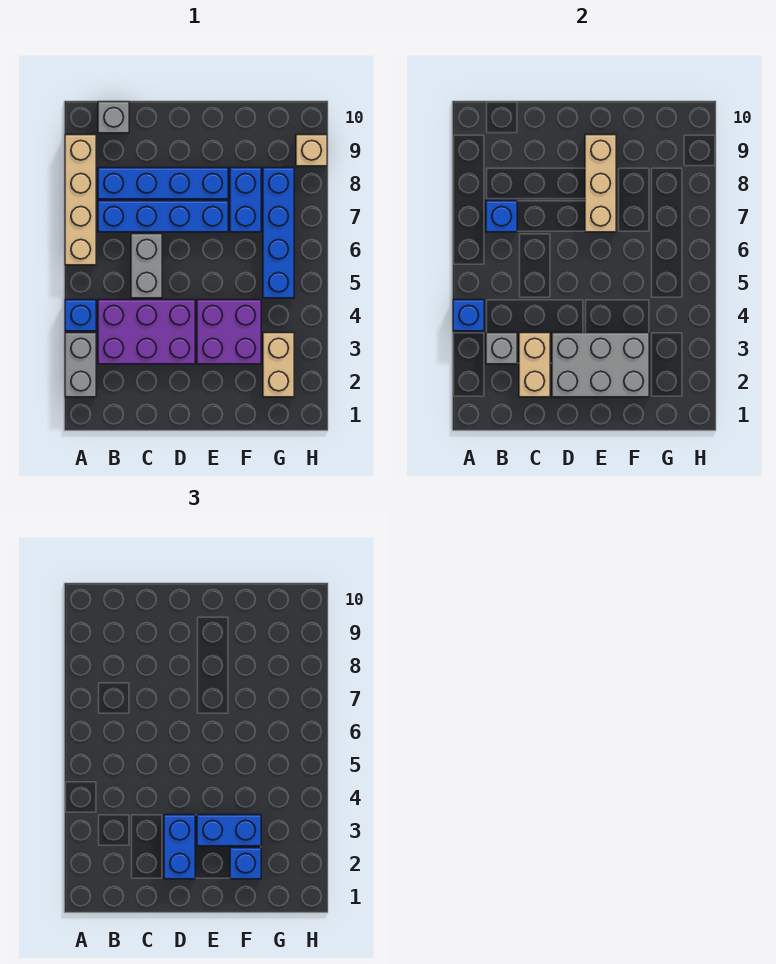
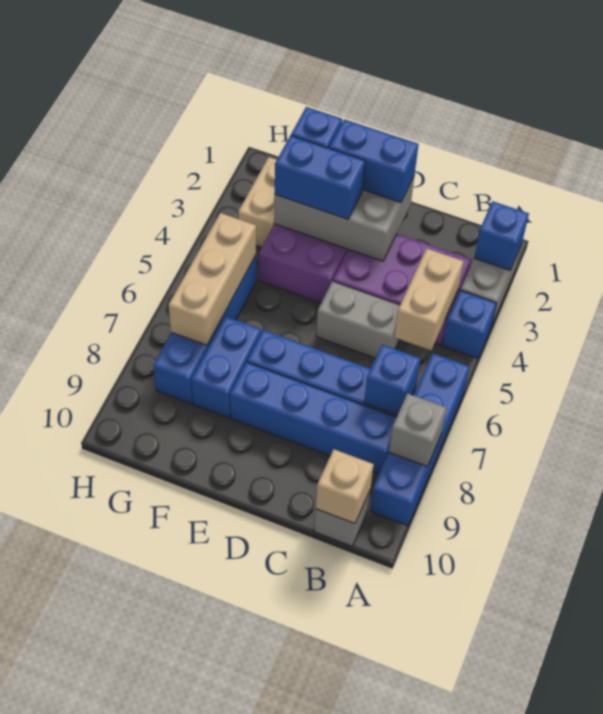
blue brick A4 level 2 -> blue brick A2 level 2
tan brick A6:A9 level 1 -> blue brick A6:A9 level 1
grey brick B3 level 2 -> grey brick A8 level 2
tan brick C2:C3 level 2 -> tan brick B4:B5 level 2
grey brick C5:C6 level 1 -> grey brick C5:D5 level 1
blue brick D2:D3 level 3 -> blue brick D2:E2 level 3
tan brick E7:E9 level 2 -> tan brick G5:G7 level 2
tan brick H9 level 1 -> tan brick B10 level 2

